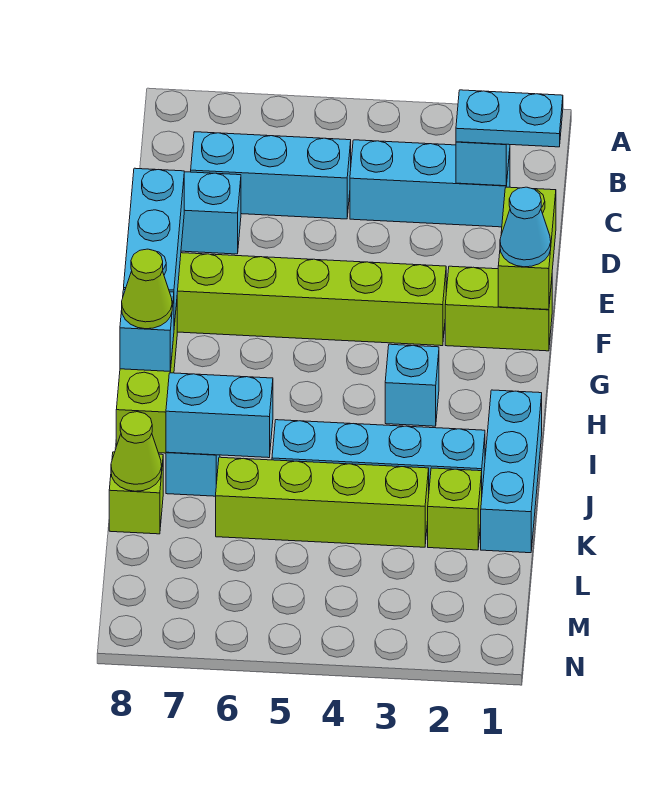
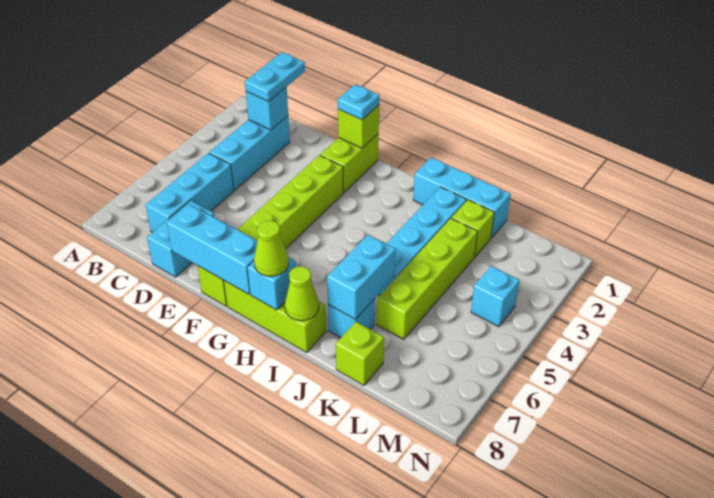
lime brick E1:F1 level 2 -> lime brick F1 level 2
cyan cone F1 level 3 -> cyan plate F1 level 3
cyan brick H3 level 1 -> cyan brick M4 level 1
lime cone K8 level 2 -> lime cone I8 level 2

